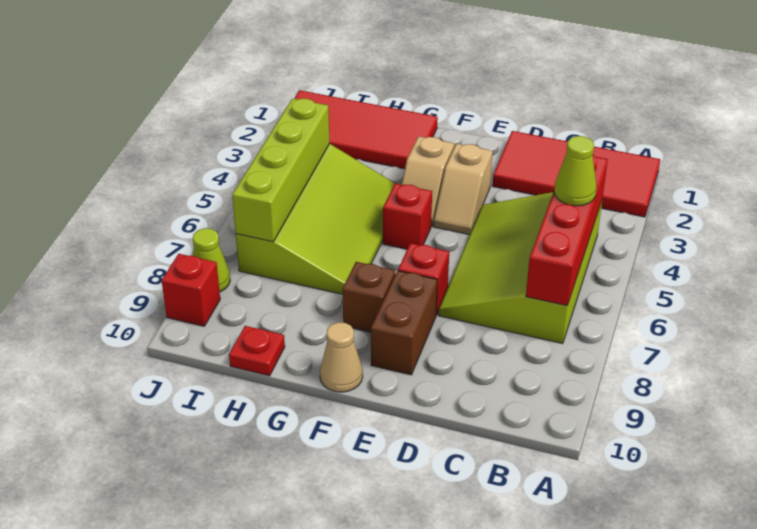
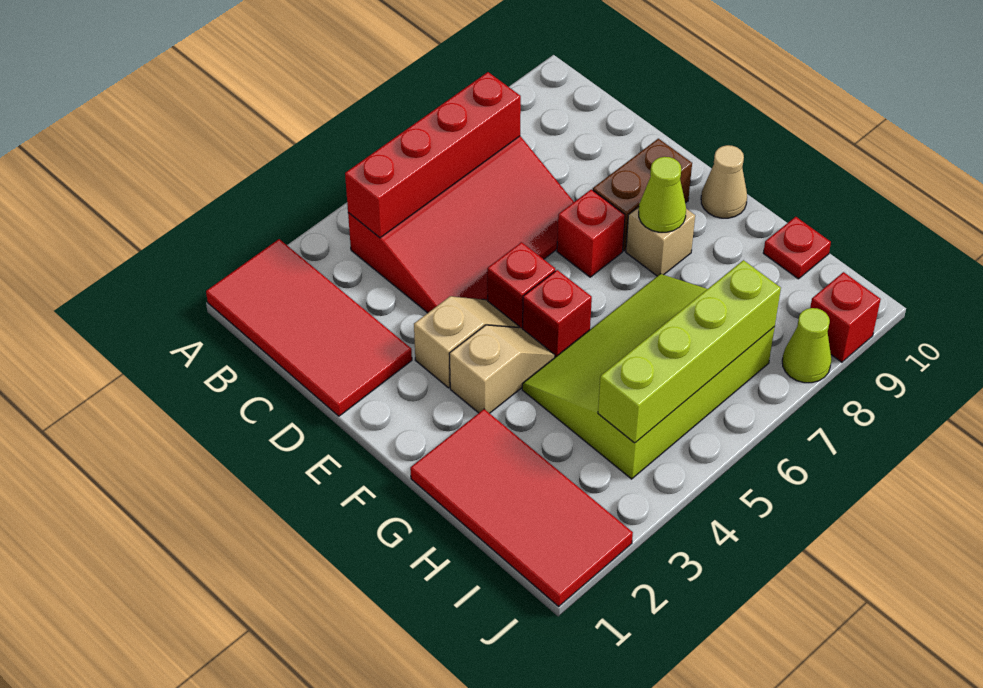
lime slope B4:D7 level 1 top B -> red slope B4:D7 level 1 top B
lime cone B5 level 3 -> lime cone F8 level 2
none -> red brick E5 level 1
brown brick F8 level 1 -> tan brick F8 level 1

